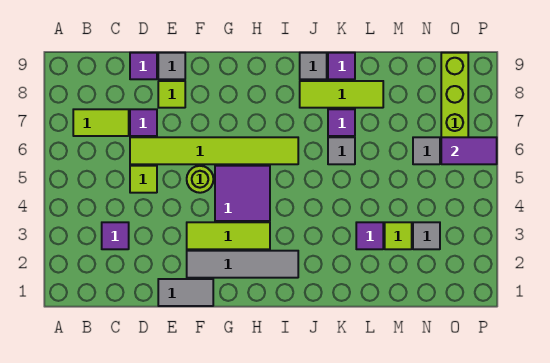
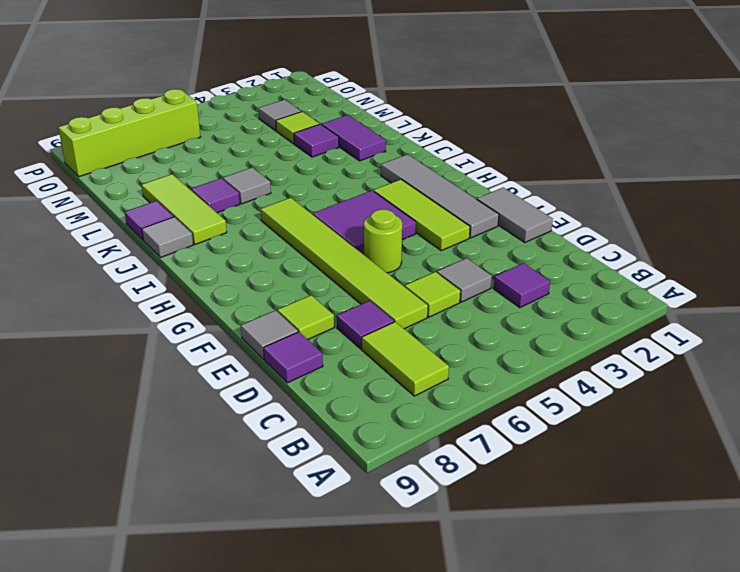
grey tile N6 level 1 -> grey tile D4 level 1
purple tile O6:P6 level 2 -> purple tile K2:L2 level 1

